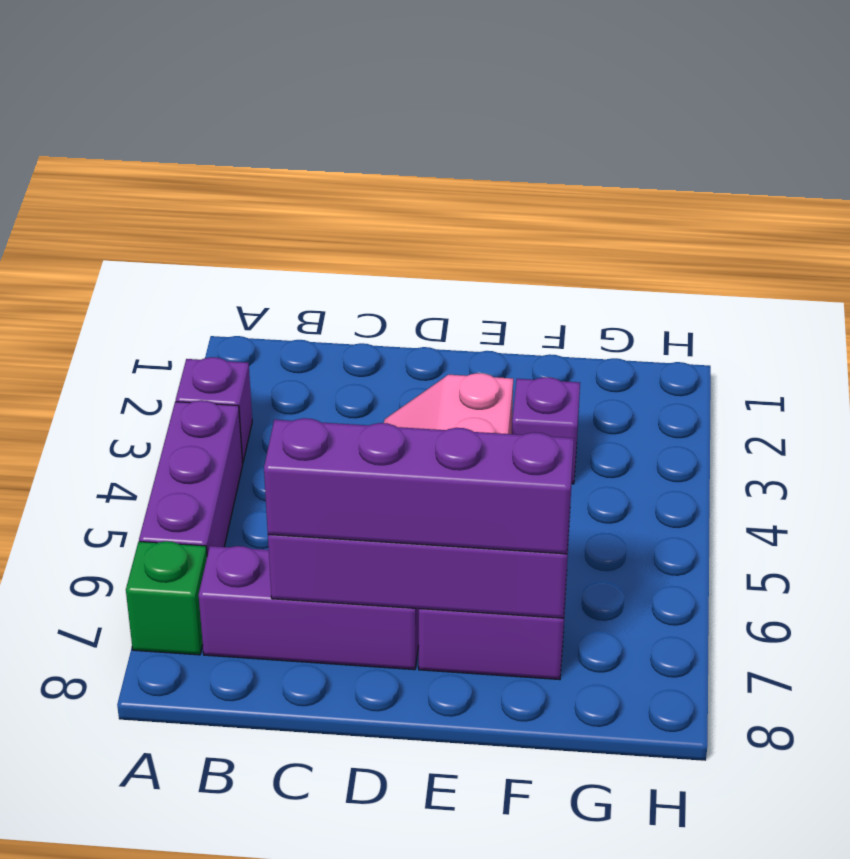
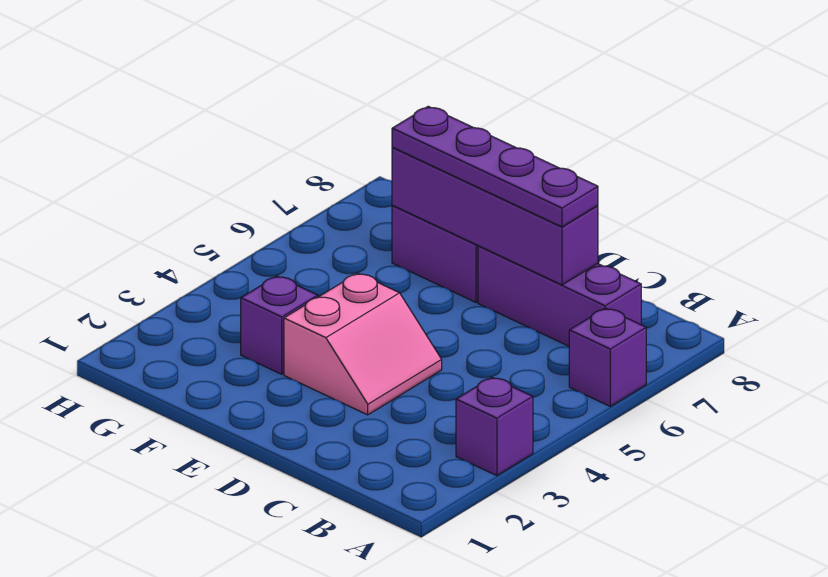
purple brick A4:A6 level 1 -> purple brick A6 level 1
green brick A7 level 1 -> none
purple brick C7:F7 level 3 -> purple plate C7:F7 level 3

